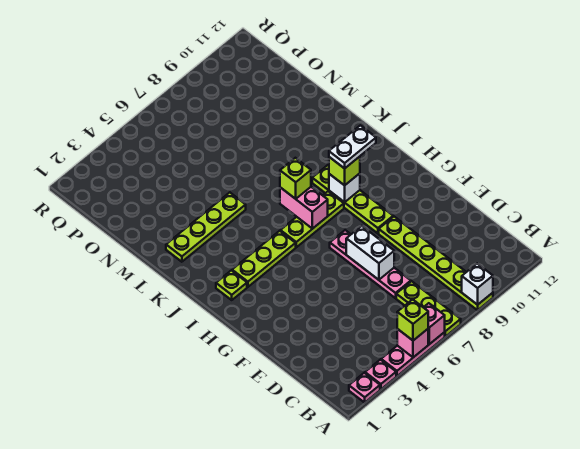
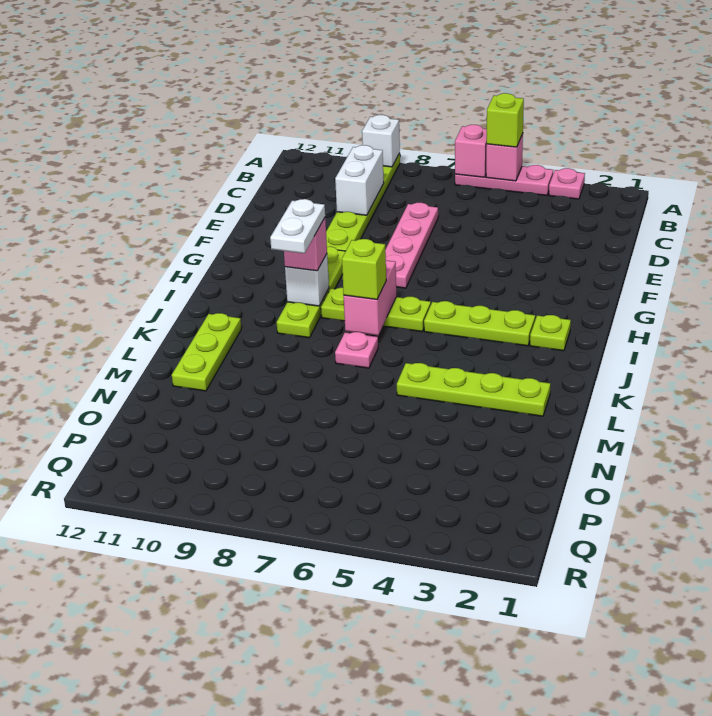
pink plate A2 level 1 -> pink plate K7 level 1
lime plate A7:C7 level 1 -> lime plate K11:M11 level 1
white brick E7:F7 level 2 -> white brick C9:D9 level 2
lime brick I9 level 3 -> pink brick I9 level 3
white plate I9:I10 level 4 -> white plate I9:J9 level 4

